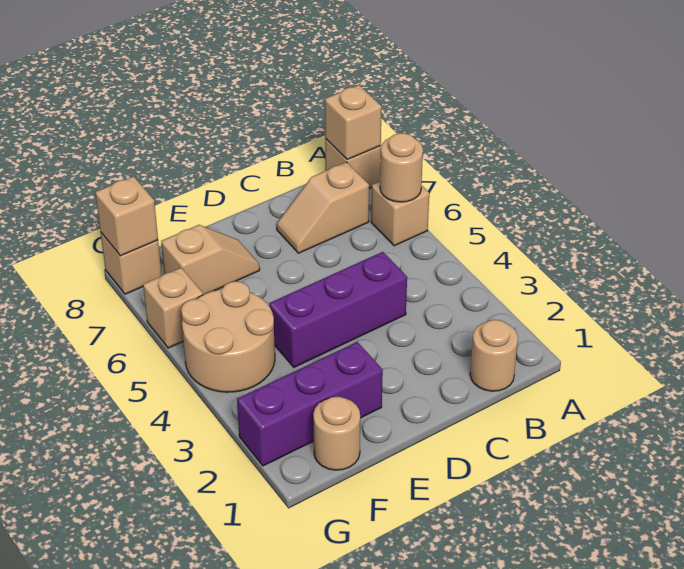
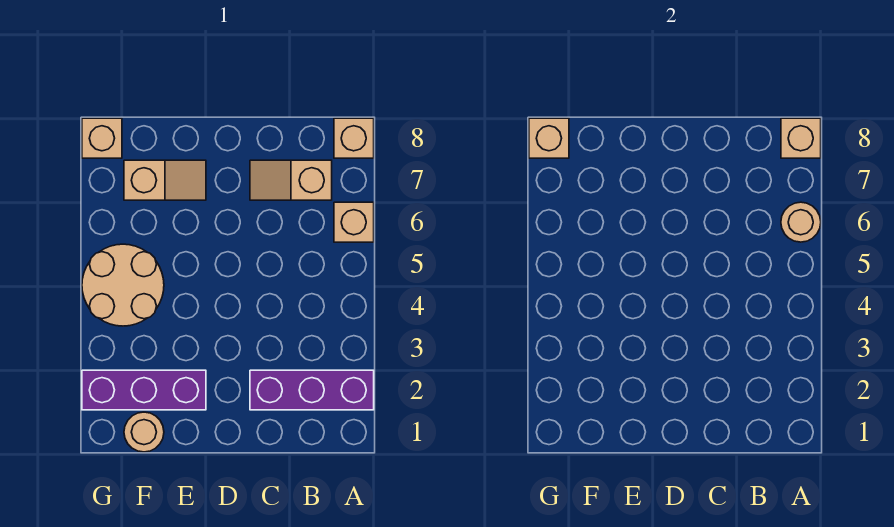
tan round brick B1 level 1 -> none
purple brick C4:E4 level 1 -> purple brick A2:C2 level 1
tan brick G6 level 1 -> none

